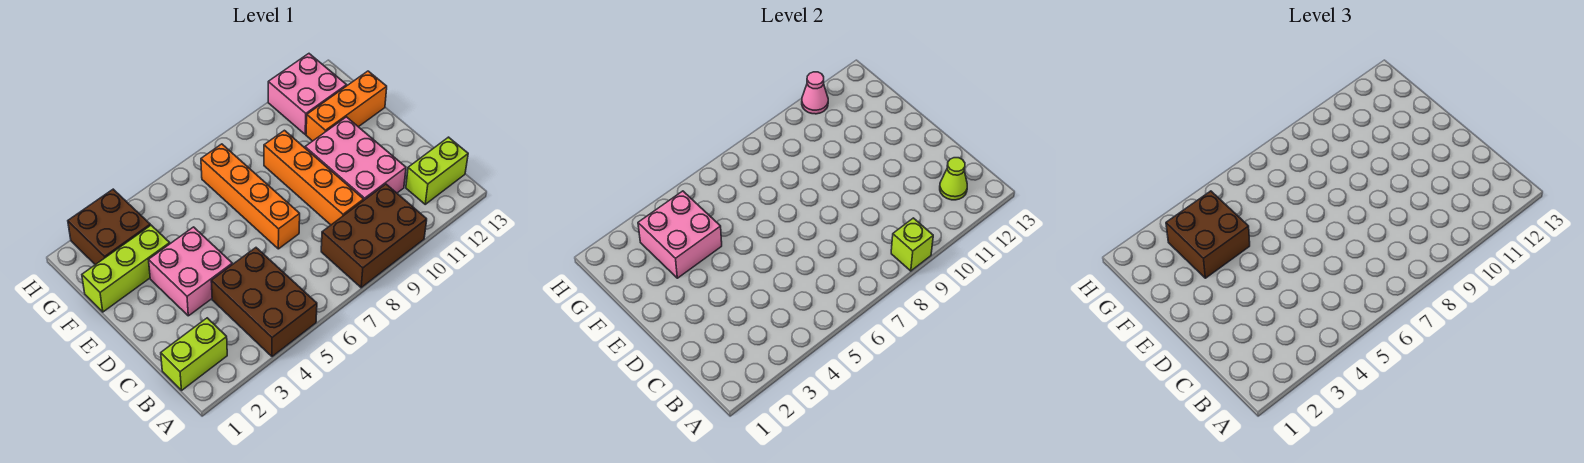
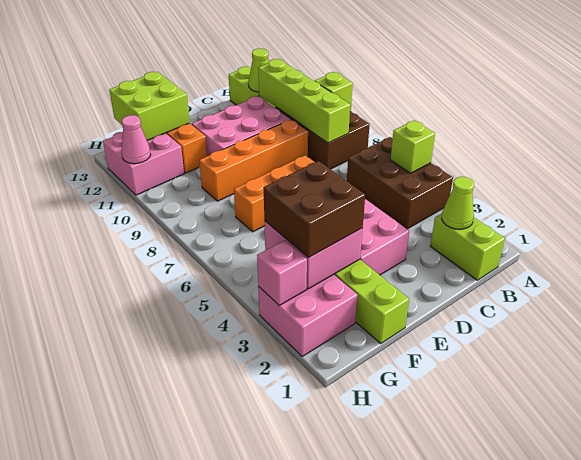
brown brick A4:C5 level 1 -> brown brick A4:B6 level 1
none -> lime brick A5 level 2
none -> lime cone B2 level 2
none -> lime brick B8:B11 level 2
orange brick D7:G7 level 1 -> orange brick D7:F7 level 1
none -> lime brick F12:G13 level 2
brown brick G2:H3 level 1 -> pink brick G2:H3 level 1
none -> pink brick H3 level 2

